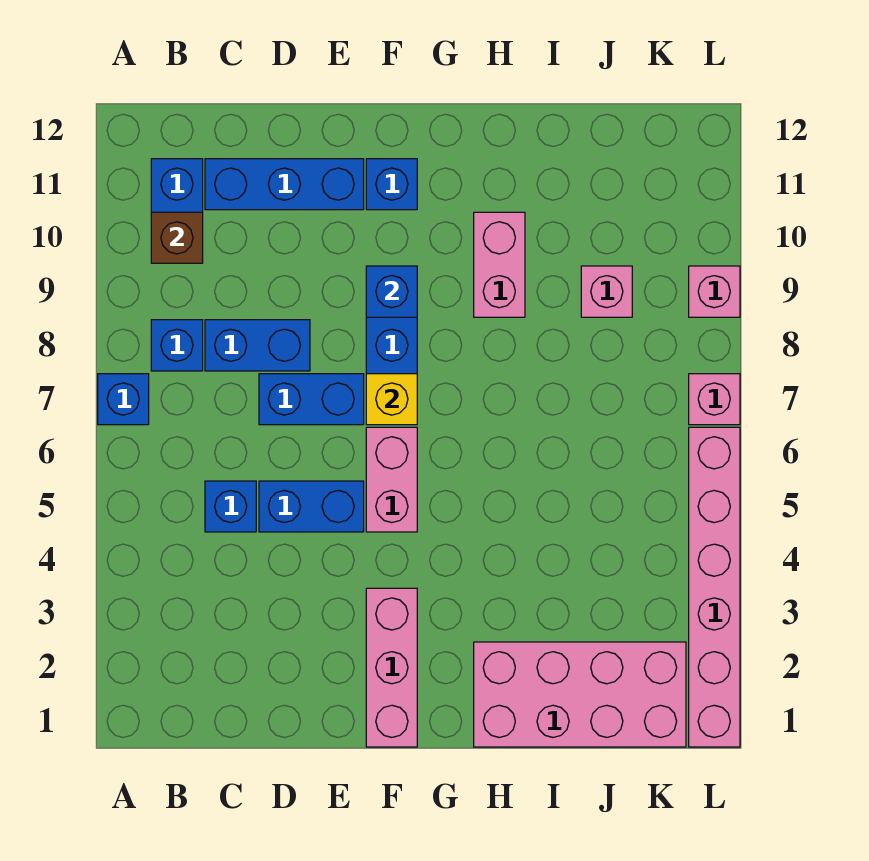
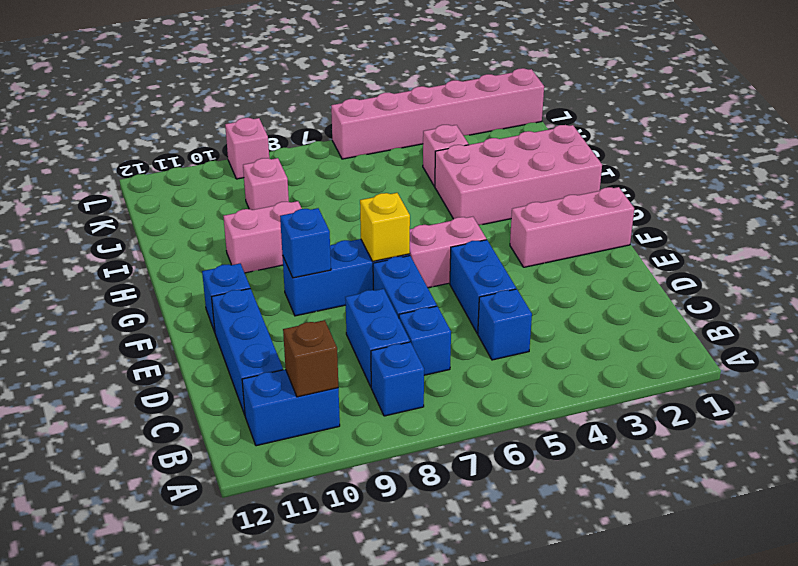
blue brick A7 level 1 -> blue brick C7 level 1
pink brick H1:K2 level 1 -> pink brick H1:I4 level 1
pink brick L7 level 1 -> pink brick J4 level 1

